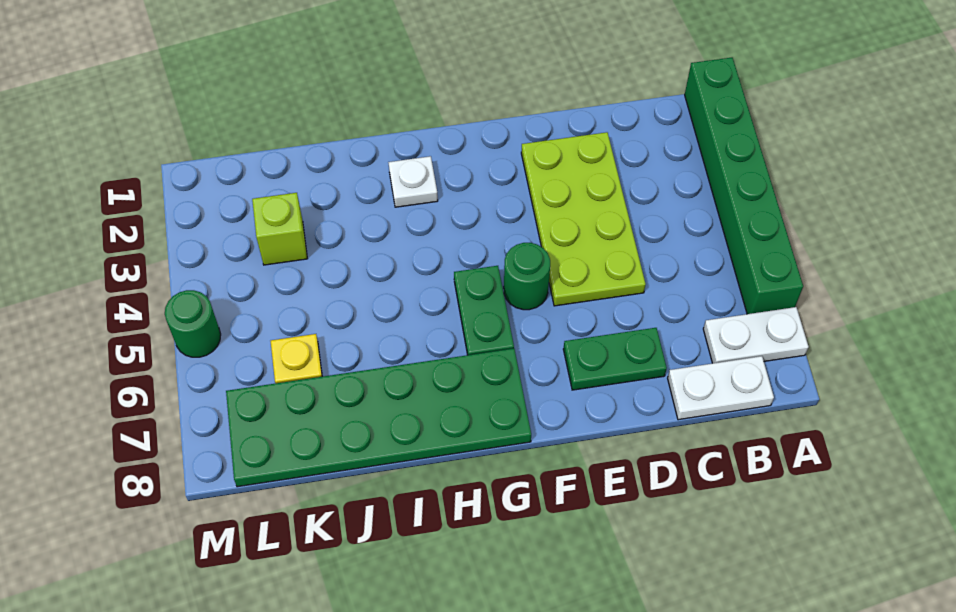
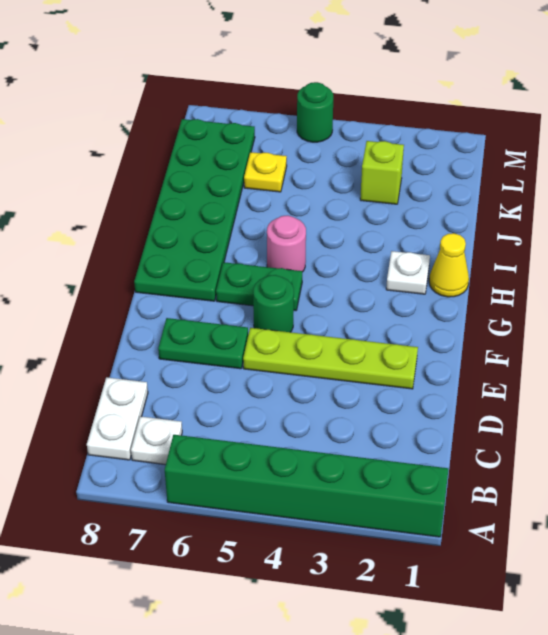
white plate A7:B7 level 1 -> white plate B7 level 1
lime plate D2:E5 level 1 -> lime plate E2:E5 level 1
green plate D7:E7 level 1 -> green plate E6:E7 level 1
none -> yellow cone H1 level 1
none -> pink round brick H5 level 1

